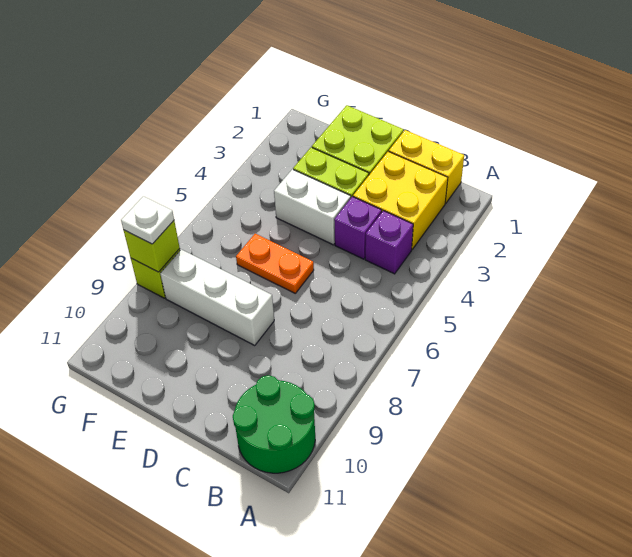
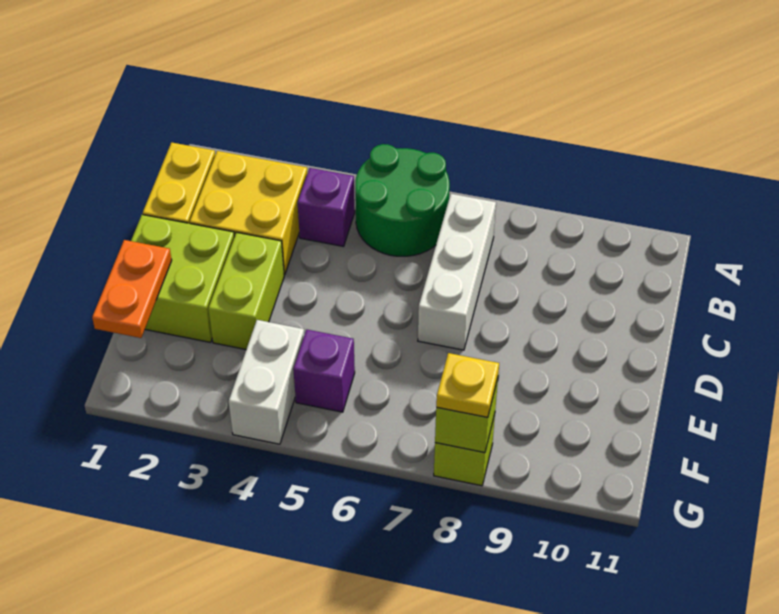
green round brick A10:B11 level 1 -> green round brick A5:B6 level 1
purple brick C4 level 1 -> purple brick F5 level 1
white brick D4:E4 level 1 -> white brick F4:G4 level 1
orange plate D6:E6 level 1 -> orange plate E1:F1 level 2
white brick D8:F8 level 1 -> white brick B7:D7 level 1
white plate G8 level 3 -> yellow plate G8 level 3

